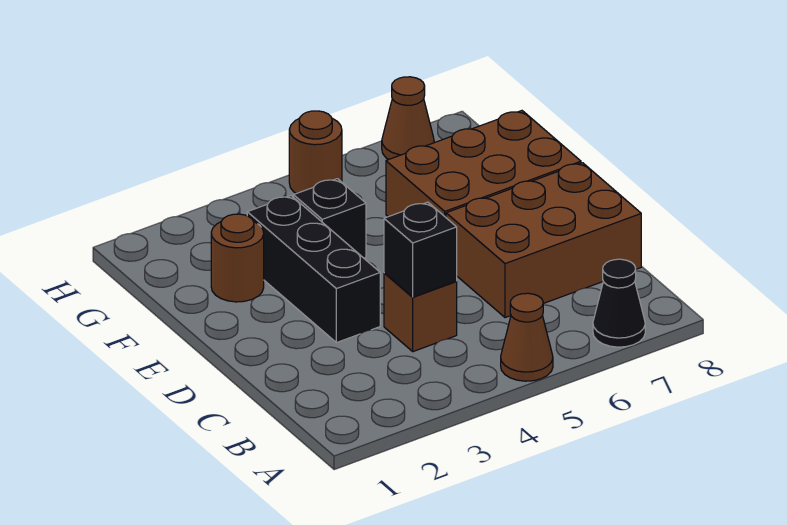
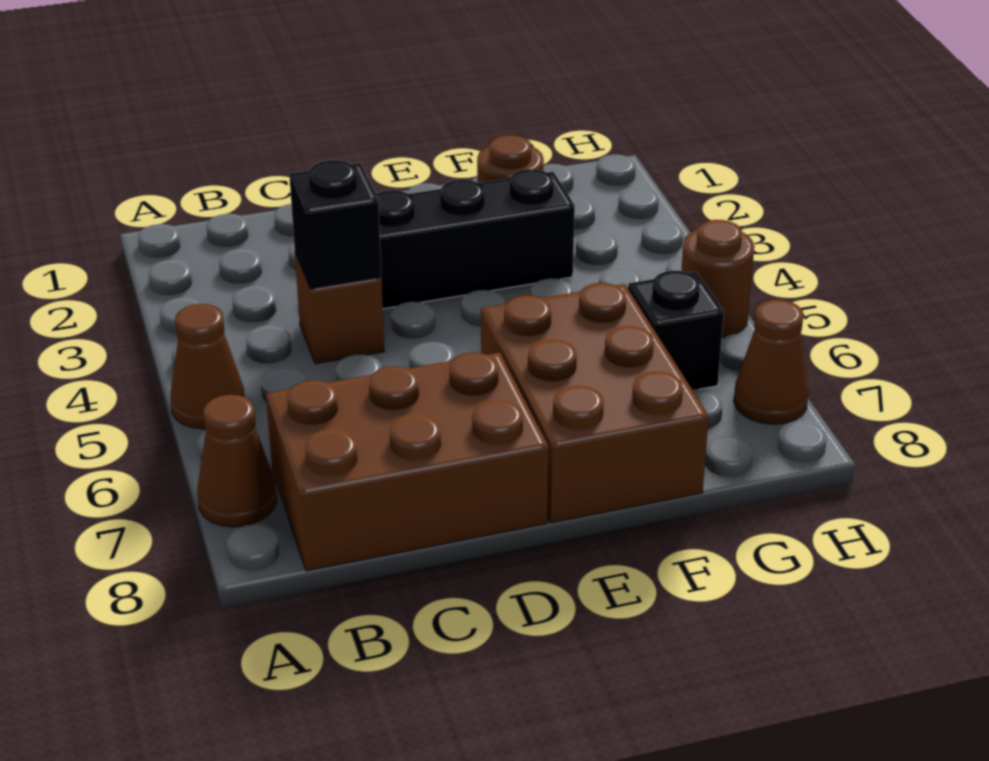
black cone A7 level 1 -> brown cone A7 level 1
brown brick C6:D8 level 1 -> brown brick B7:D8 level 1
black brick F4 level 1 -> black brick G6 level 1

